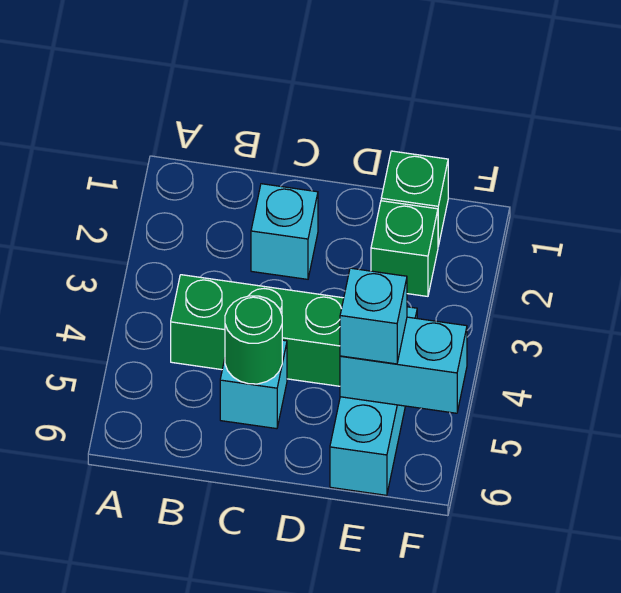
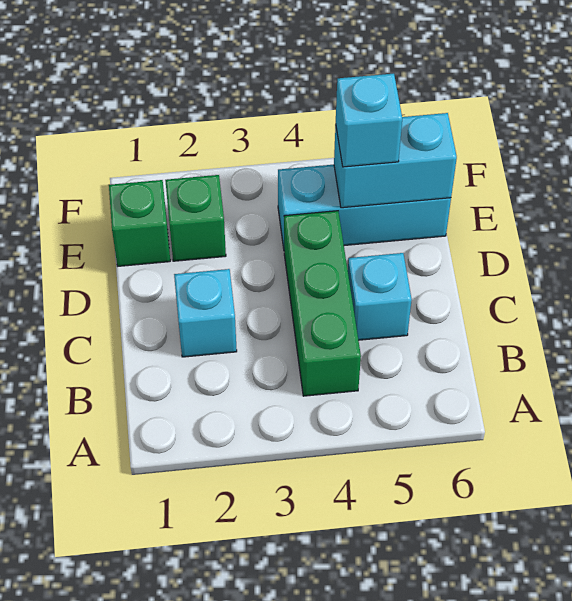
green round brick C5 level 2 -> none
cyan brick E5:F5 level 2 -> cyan brick E5:E6 level 2

